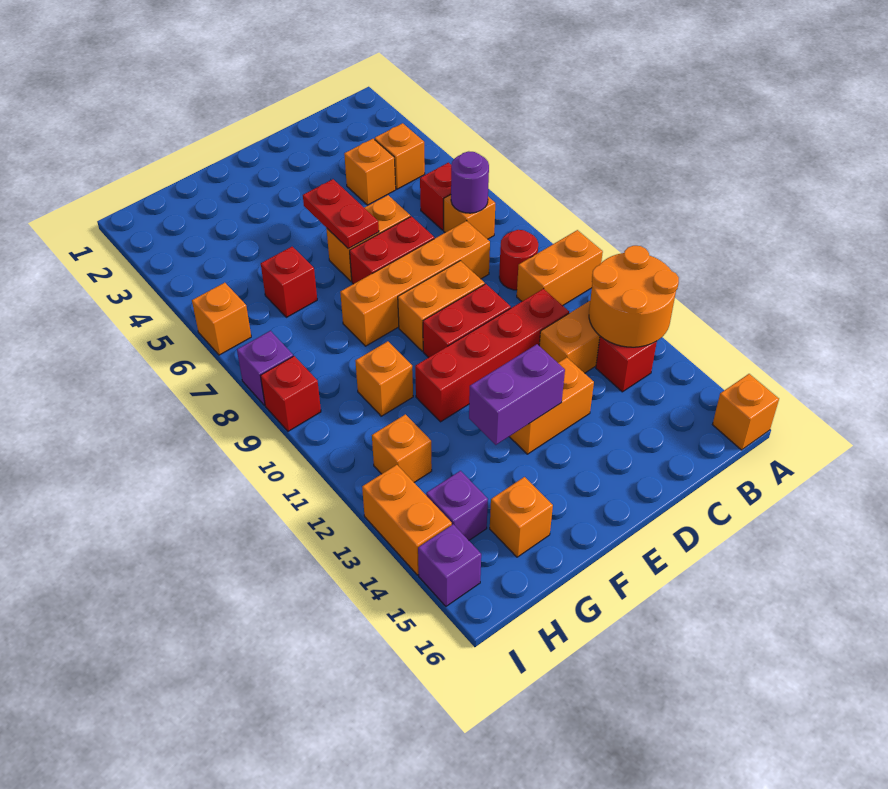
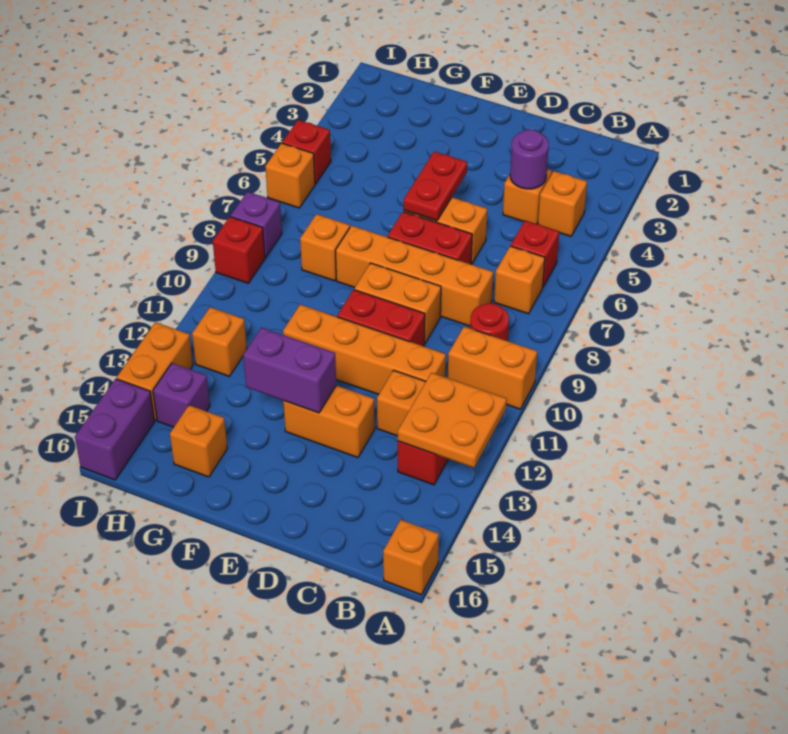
orange round brick A12:B13 level 2 -> orange plate A12:B13 level 2
purple round brick B7 level 2 -> purple round brick C4 level 2
red brick C11:F11 level 1 -> orange brick C11:F11 level 1
red brick G6 level 1 -> red brick I5 level 1
orange brick G10 level 1 -> orange brick G8 level 1
purple brick I15 level 1 -> purple brick I15:I16 level 1

